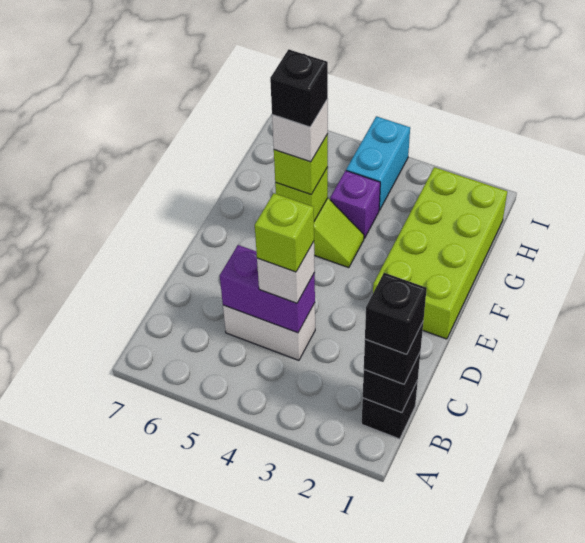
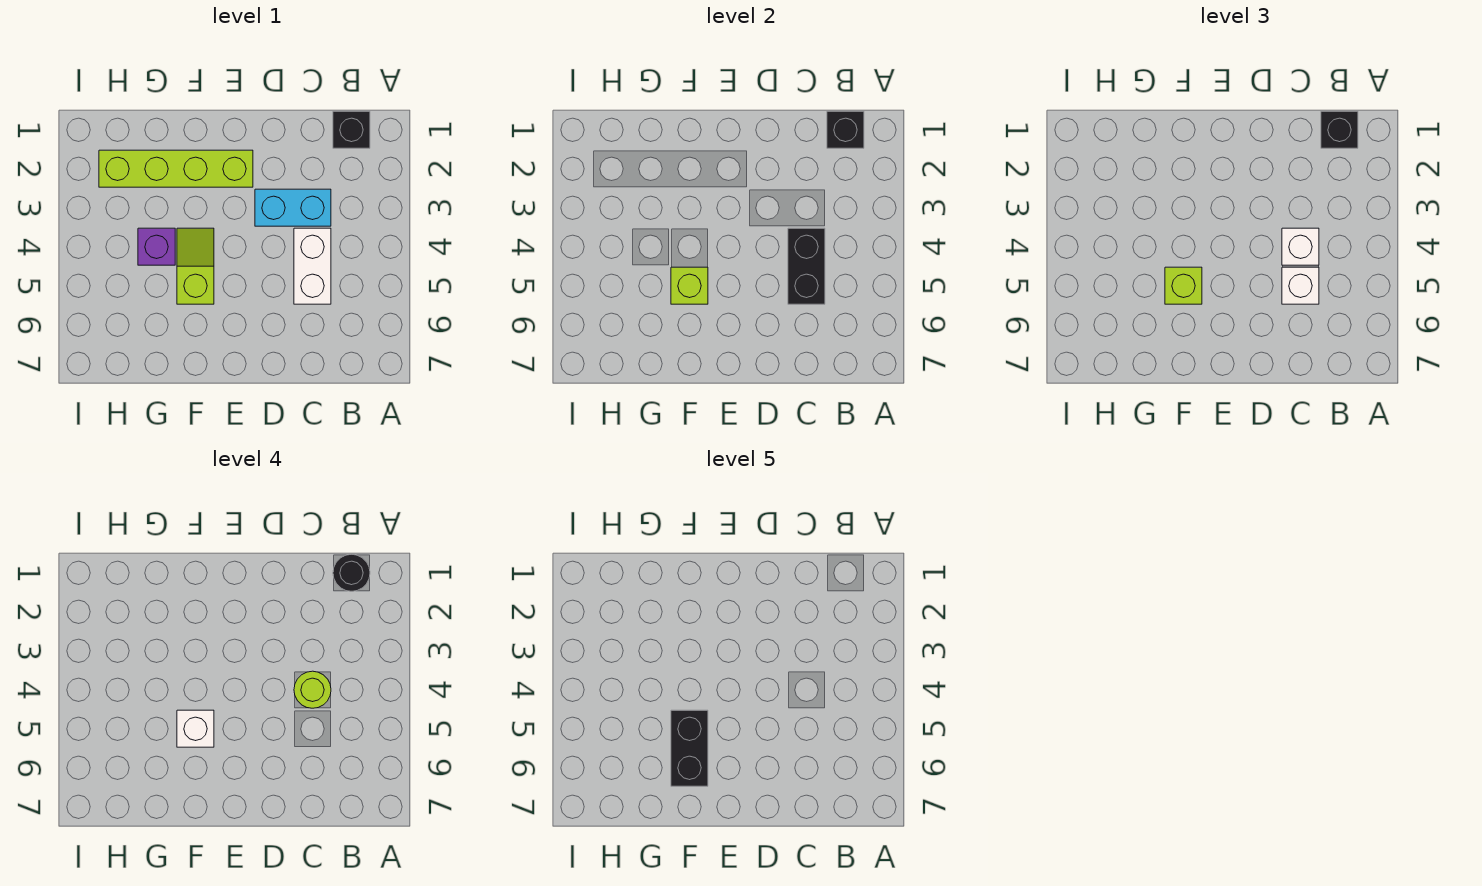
black brick B1 level 4 -> black round brick B1 level 4
purple brick C4:C5 level 2 -> black brick C4:C5 level 2
lime brick C4 level 4 -> lime round brick C4 level 4
none -> white brick C5 level 3
lime brick E1:H2 level 1 -> lime brick E2:H2 level 1
black brick F5 level 5 -> black brick F5:F6 level 5
cyan brick H4:I4 level 1 -> cyan brick C3:D3 level 1

